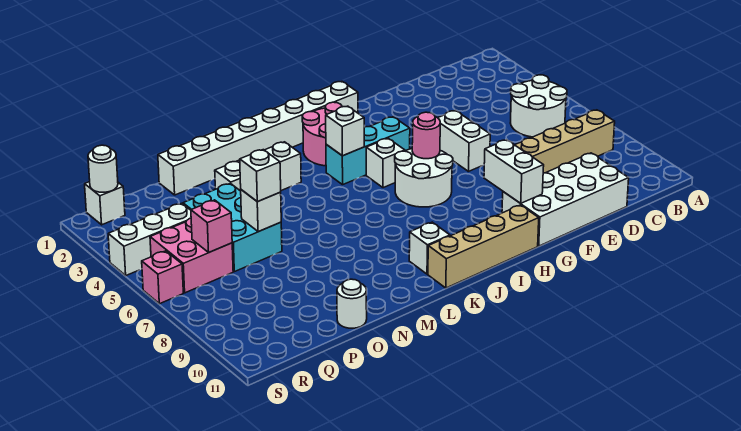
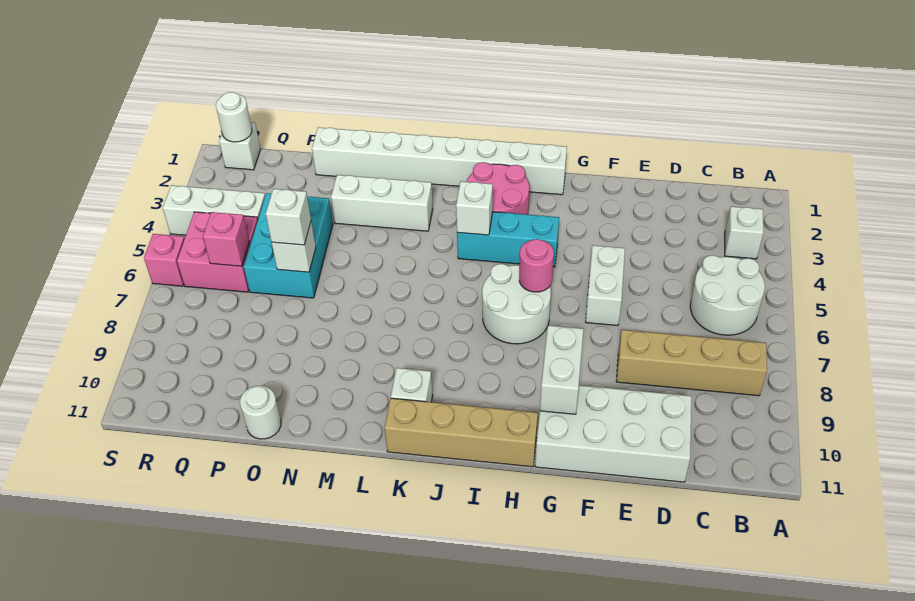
white brick I5 level 1 -> white brick B3 level 1

